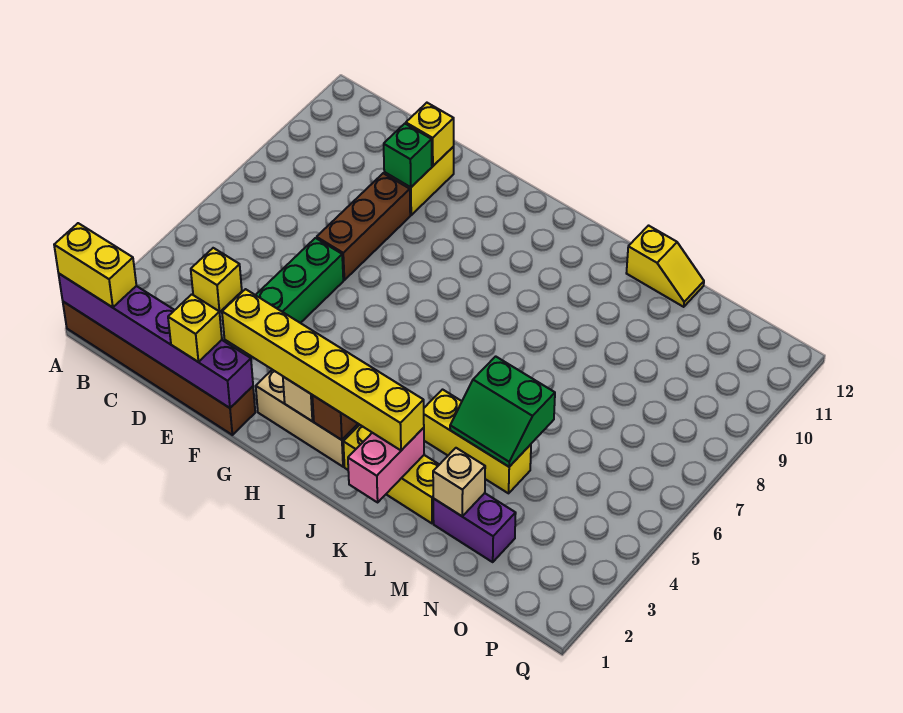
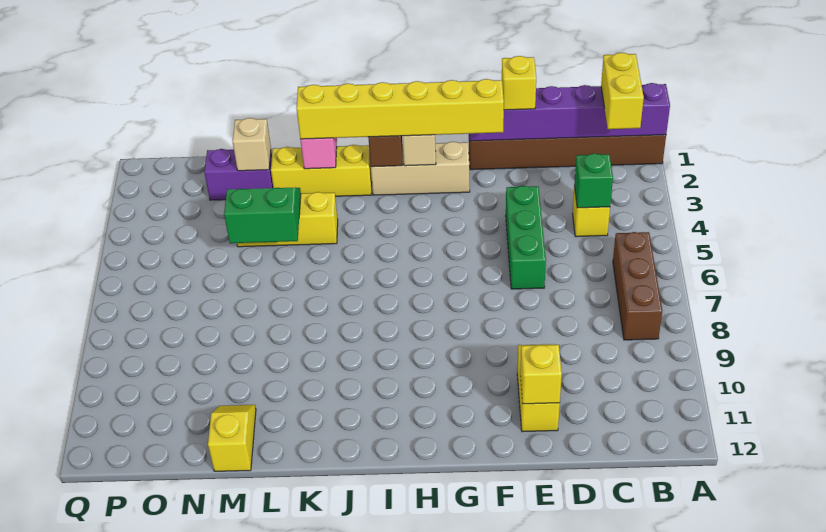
yellow brick A1:B1 level 3 -> yellow brick B1:B2 level 3
brown brick E7:E9 level 1 -> brown brick B6:B8 level 1
green brick E10 level 2 -> green brick C4 level 2
yellow slope L12:M12 level 1 top L -> yellow slope M11:M12 level 1 top 12

